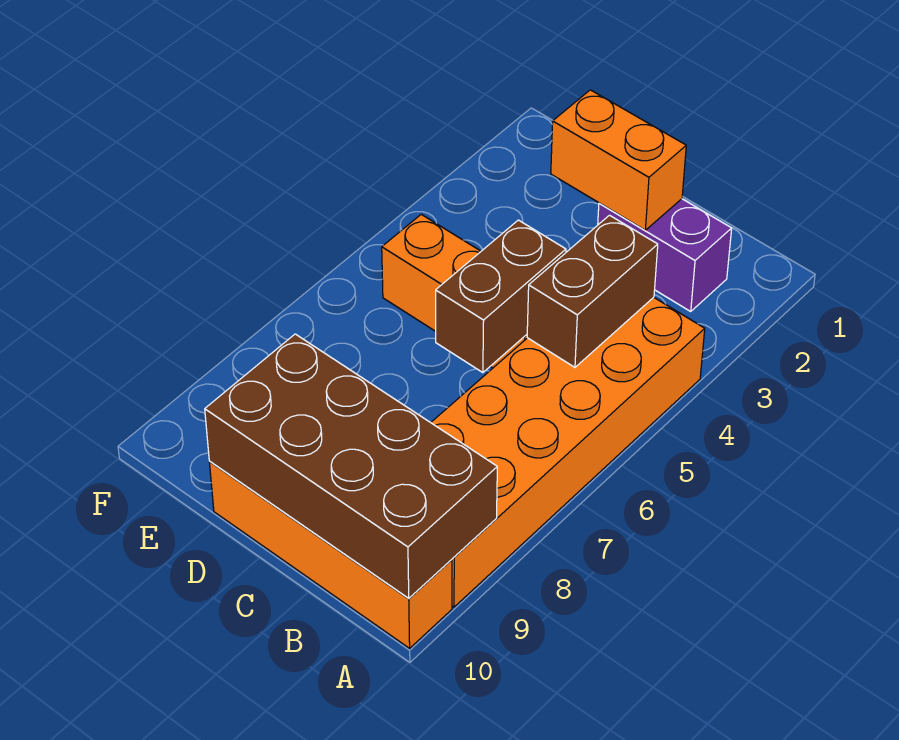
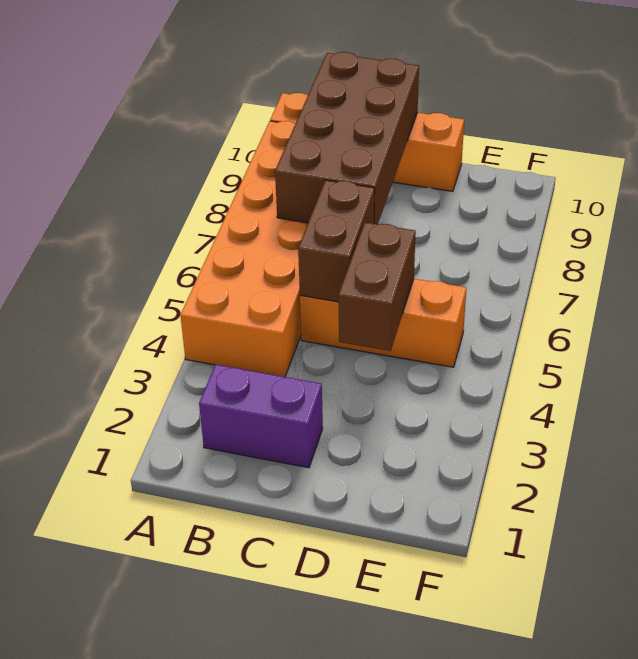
brown brick A9:D10 level 2 -> brown brick B7:C10 level 2
brown brick B4:B5 level 2 -> brown brick D4:D5 level 2
orange brick C2:D2 level 2 -> none

